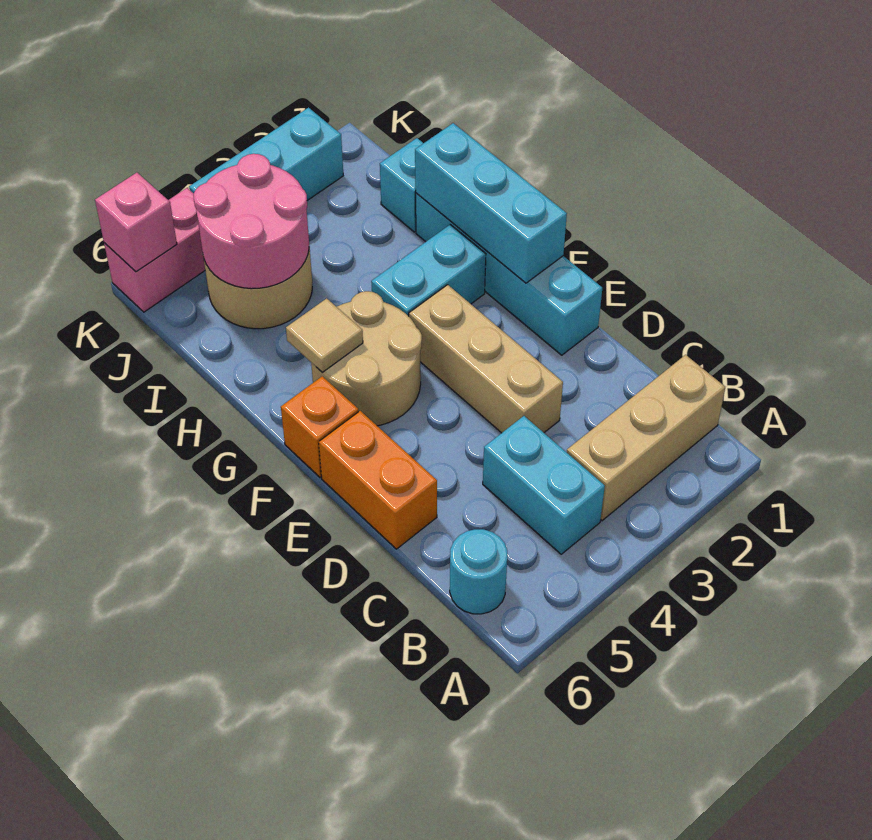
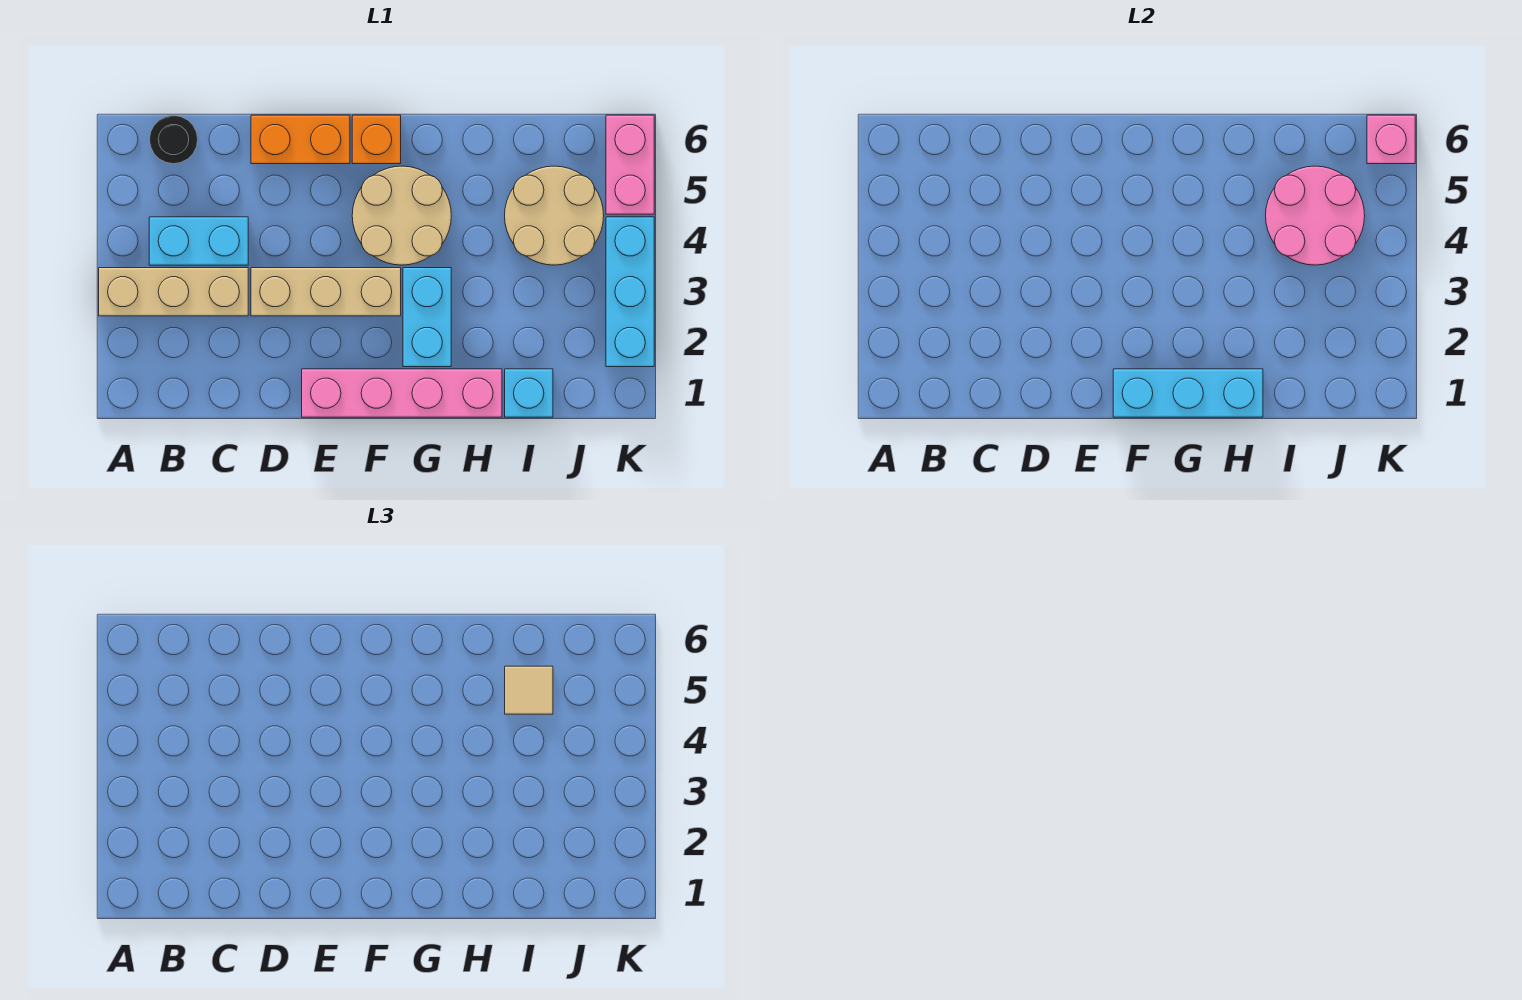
tan brick B1:B3 level 1 -> tan brick A3:C3 level 1
cyan round brick B6 level 1 -> black round brick B6 level 1
cyan brick E1:H1 level 1 -> pink brick E1:H1 level 1
tan tile G5 level 2 -> tan tile I5 level 3

